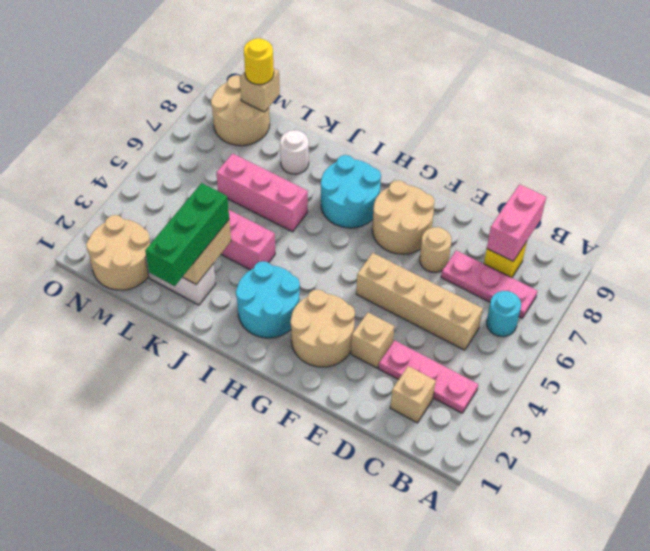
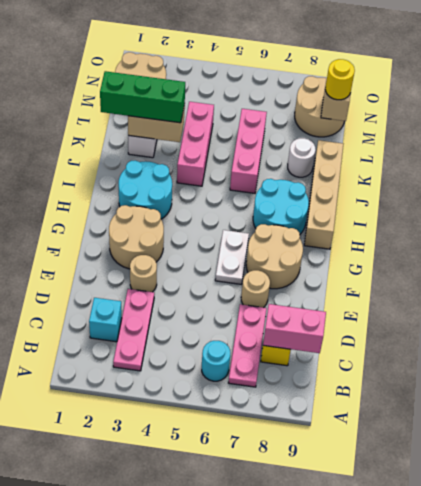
tan brick C2 level 1 -> cyan brick C2 level 1
tan brick C5:F5 level 1 -> tan brick H9:K9 level 1
tan brick E3 level 1 -> tan round brick E3 level 1
none -> white plate F6:G6 level 1

